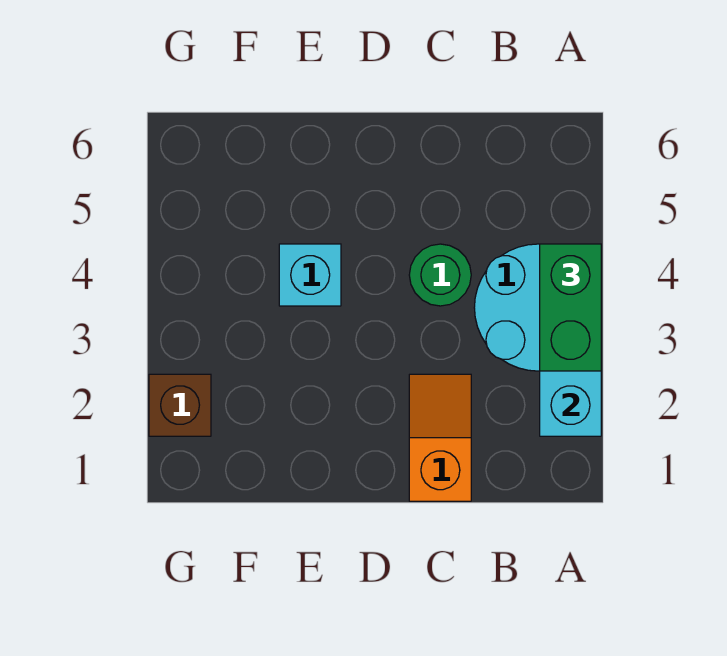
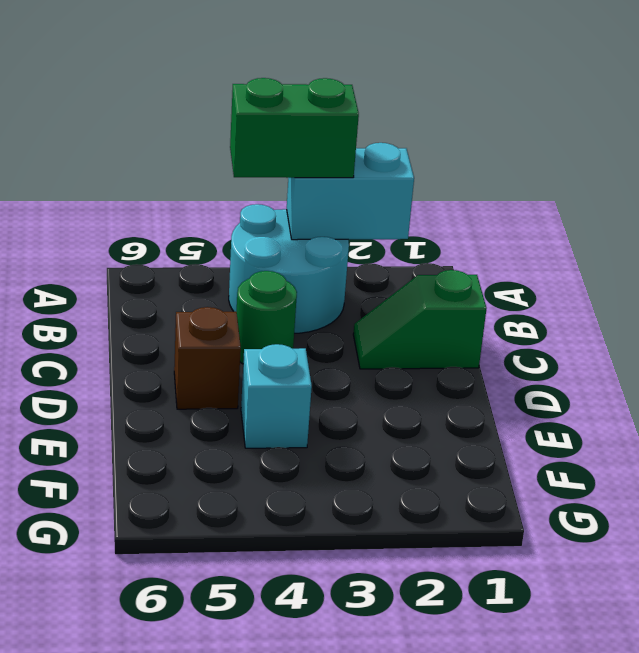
orange slope C1:C2 level 1 top 1 -> green slope C1:C2 level 1 top 1
brown brick G2 level 1 -> brown brick D5 level 1

